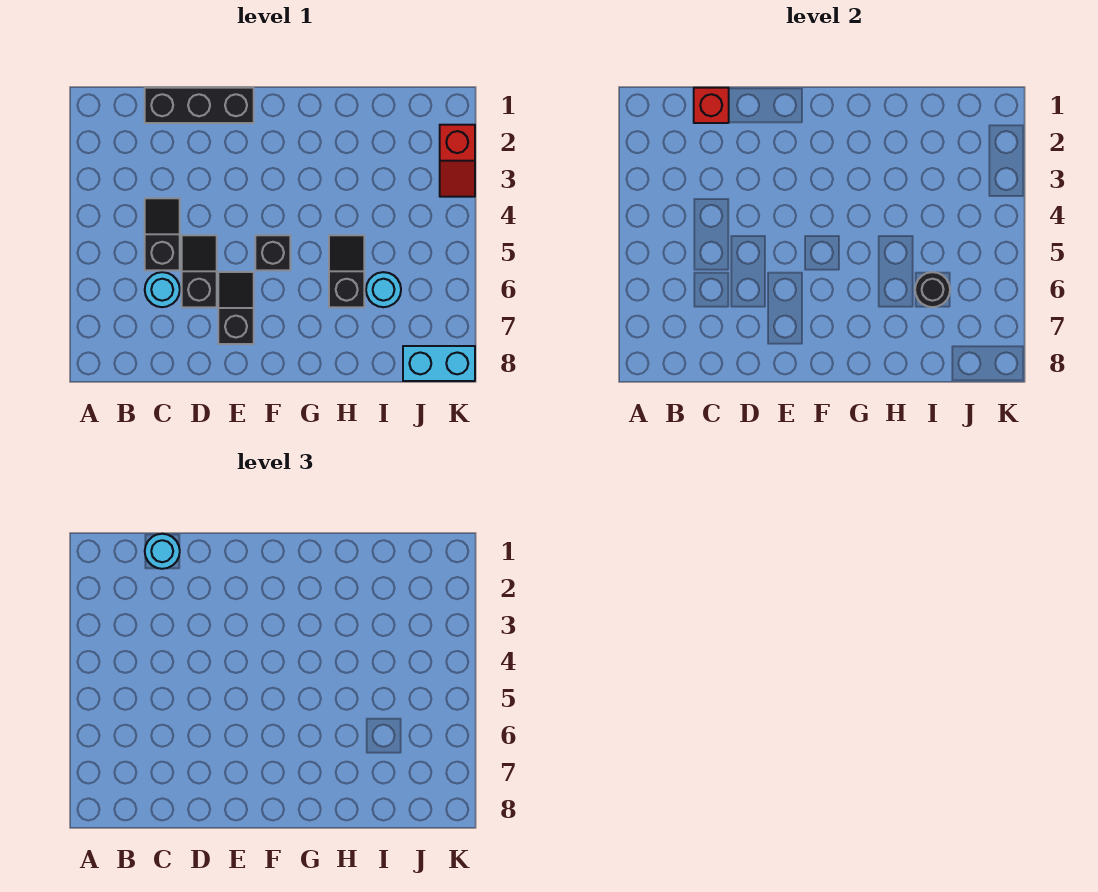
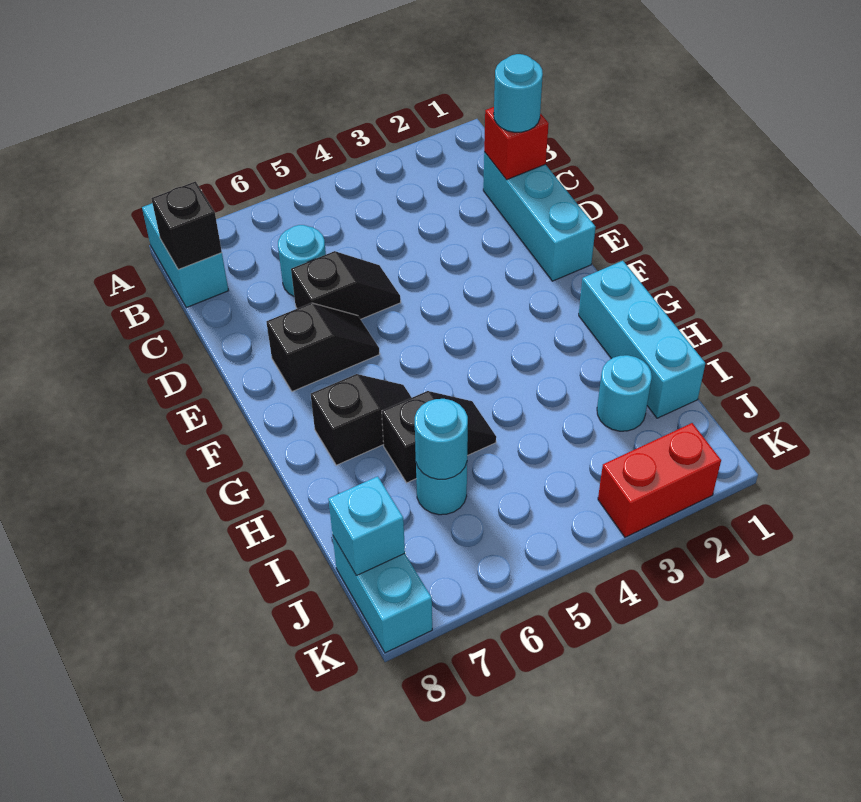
none -> cyan brick A8:B8 level 1
black brick C1:E1 level 1 -> cyan brick C1:E1 level 1
black slope C4:C5 level 1 top 5 -> black slope G6:G7 level 1 top 7
black brick F5 level 1 -> black brick B8 level 2
none -> cyan brick G1:I1 level 1
none -> cyan round brick I2 level 1
black round brick I6 level 2 -> cyan round brick I6 level 2
none -> cyan brick J8 level 2
red slope K2:K3 level 1 top 2 -> red brick K2:K3 level 1

